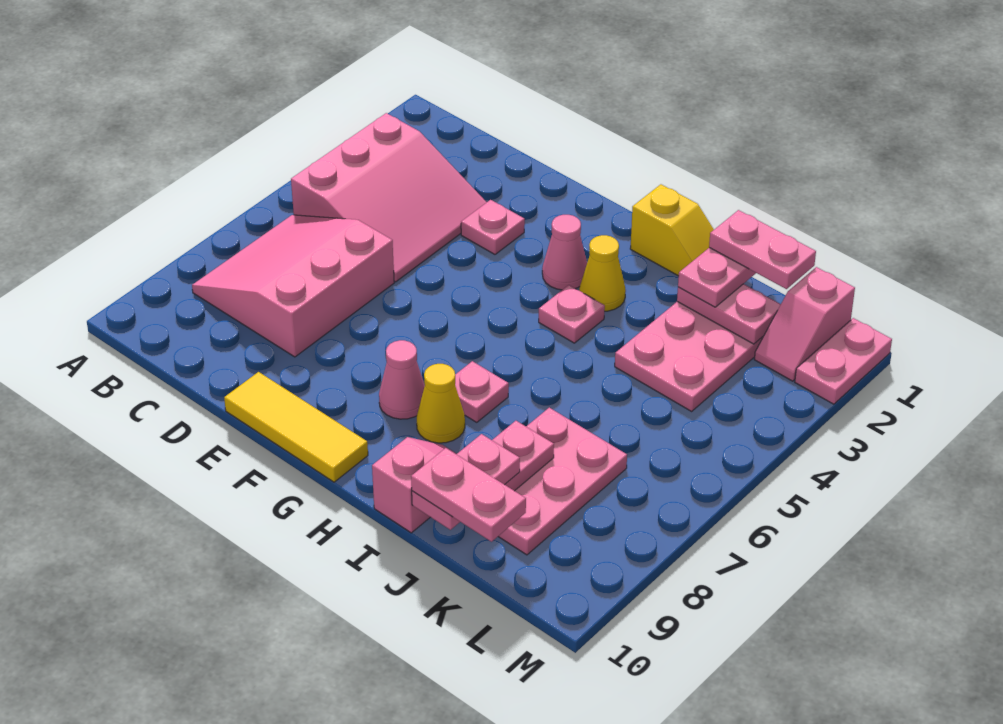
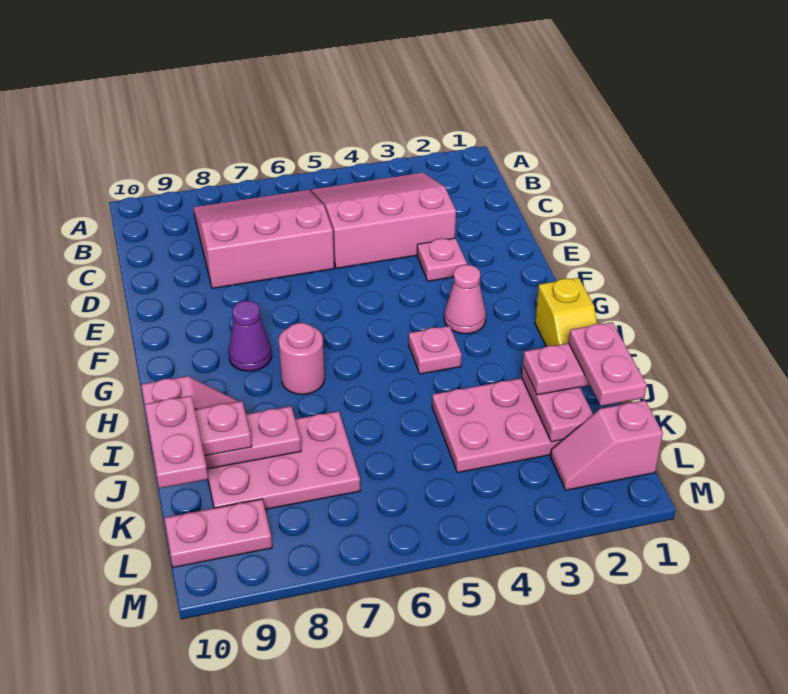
pink slope B3:D5 level 1 top B -> pink slope B3:D5 level 1 top D
yellow tile E10:G10 level 1 -> none
pink cone G8 level 1 -> purple cone G8 level 1
yellow cone H3 level 1 -> none
pink plate H7 level 1 -> pink round brick H7 level 1
yellow cone H8 level 1 -> none
pink plate M1:M2 level 1 -> pink plate L9:L10 level 1

